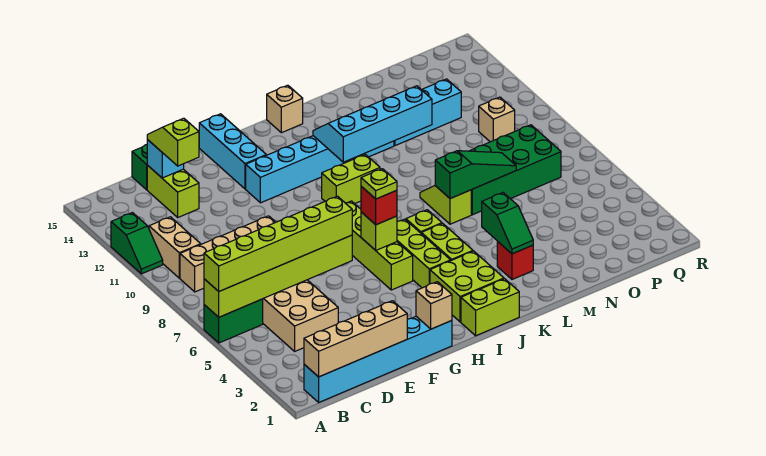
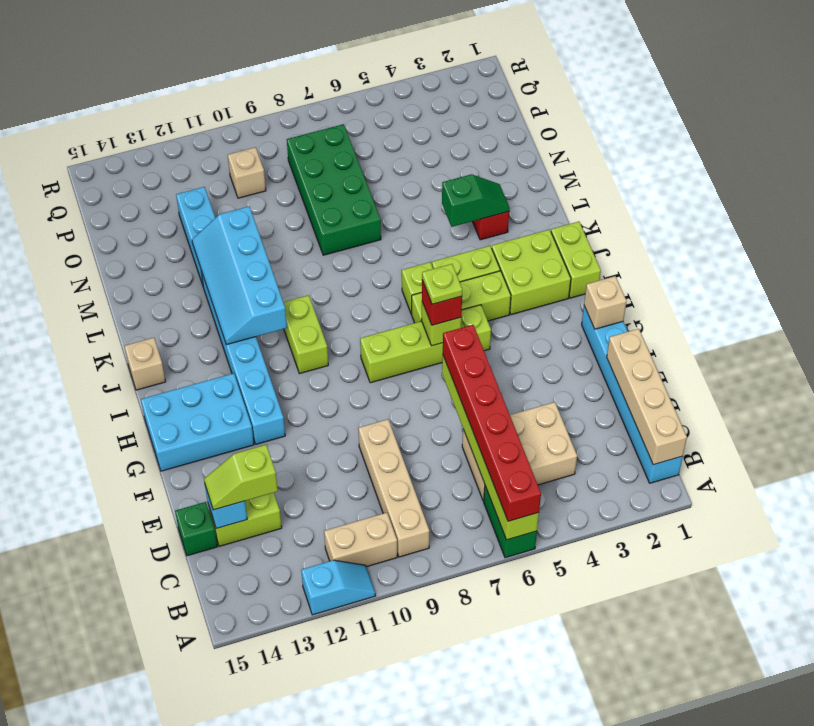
lime brick A6:F6 level 3 -> red brick A6:F6 level 3
green slope A11:A12 level 1 top 12 -> cyan slope A11:A12 level 1 top 12
cyan brick G13:G15 level 1 -> cyan brick G13:H15 level 1
lime slope L7:L8 level 1 top 7 -> none
green slope L7:N7 level 2 top L -> none

